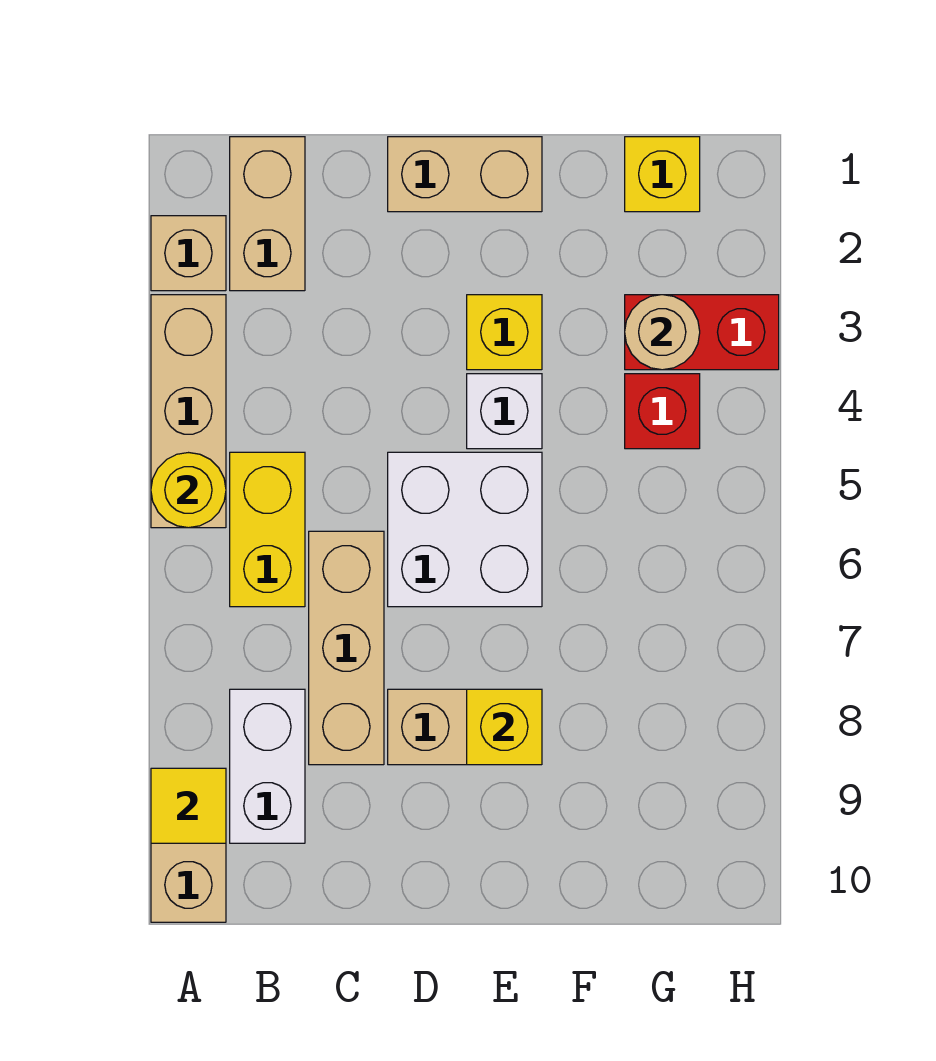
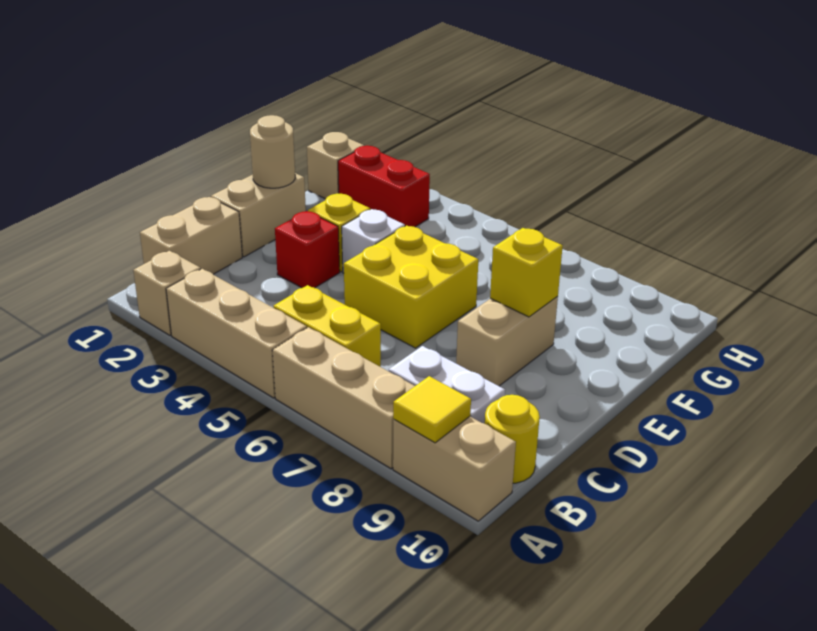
yellow round brick A5 level 2 -> yellow round brick B10 level 1
tan brick B1:B2 level 1 -> tan brick B1:C1 level 1
tan brick C6:C8 level 1 -> tan brick A6:A8 level 1
white brick D5:E6 level 1 -> yellow brick D5:E6 level 1
yellow brick G1 level 1 -> tan brick G1 level 1
red brick G3:H3 level 1 -> red brick G2:G3 level 1
tan round brick G3 level 2 -> tan round brick E1 level 2
red brick G4 level 1 -> red brick D3 level 1

